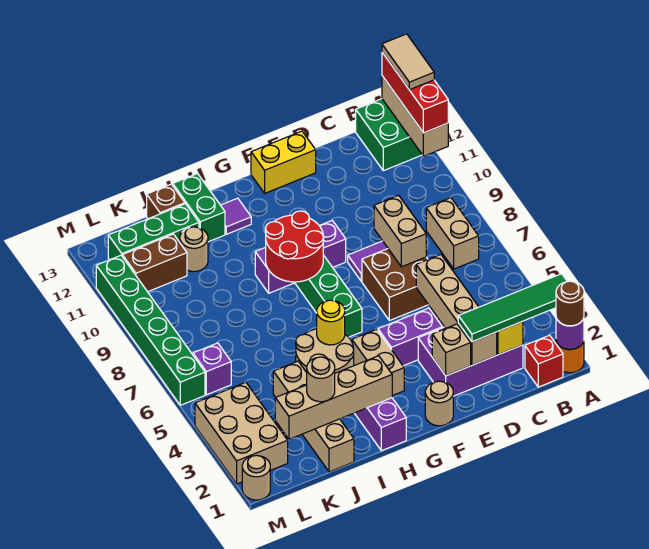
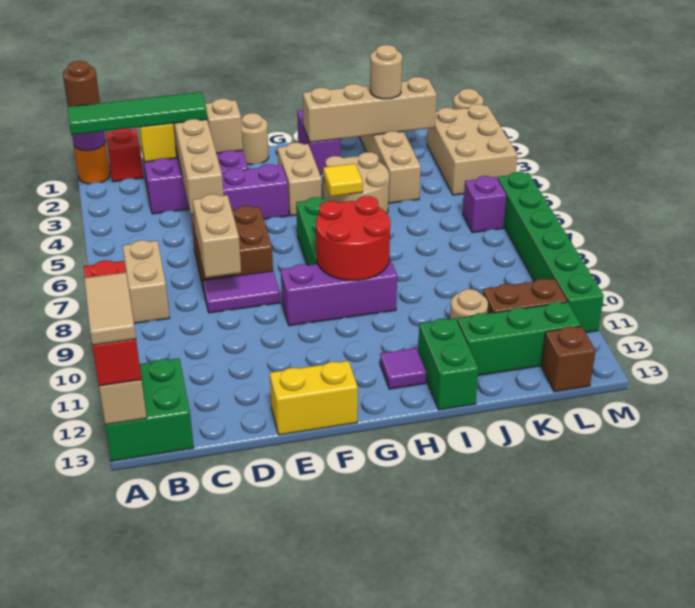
yellow round brick H5 level 2 -> yellow tile H5 level 2
brown brick J13 level 1 -> brown brick L13 level 1

